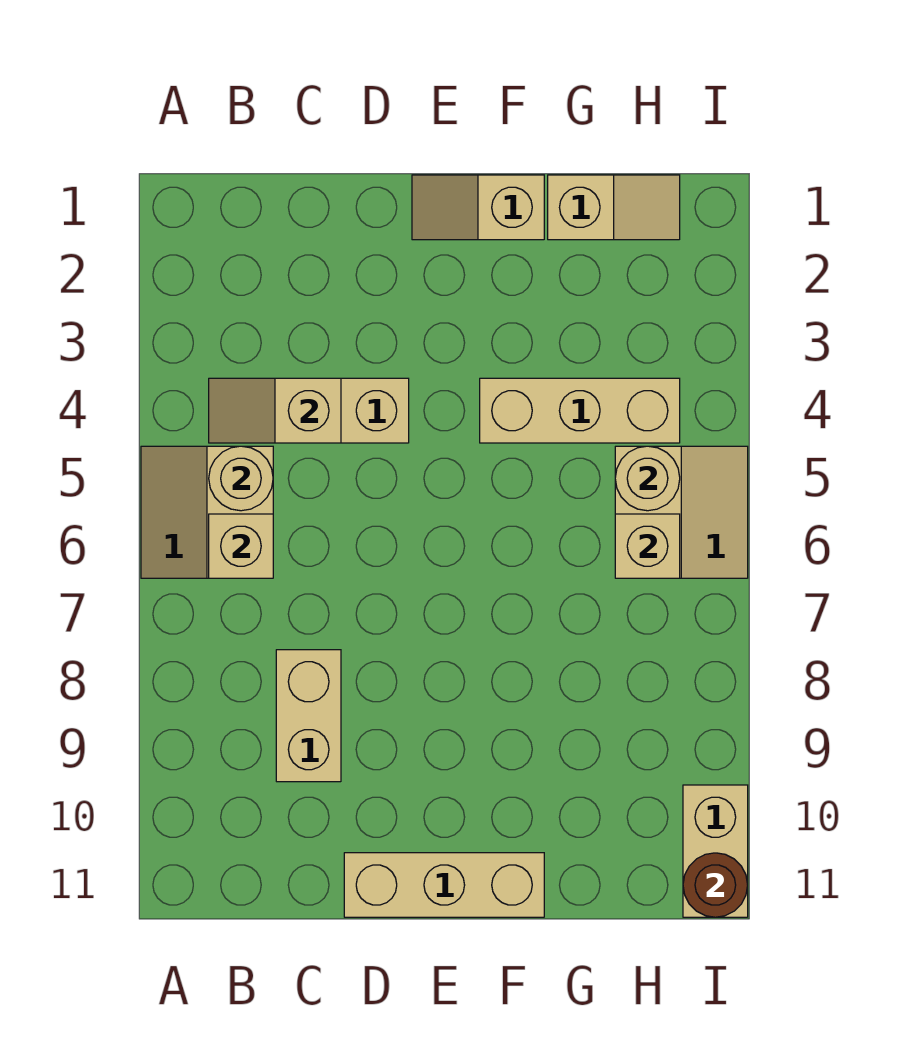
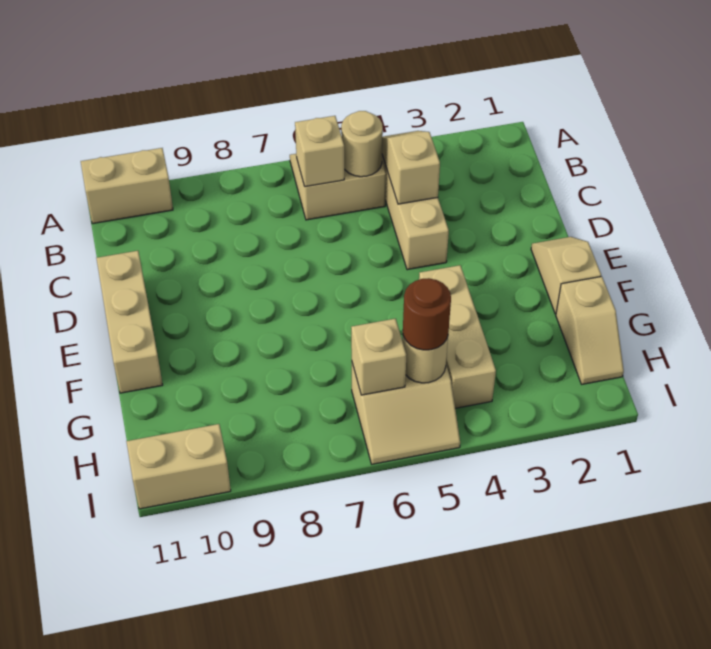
tan brick C8:C9 level 1 -> tan brick A10:A11 level 1
brown round brick I11 level 2 -> brown round brick H5 level 3

